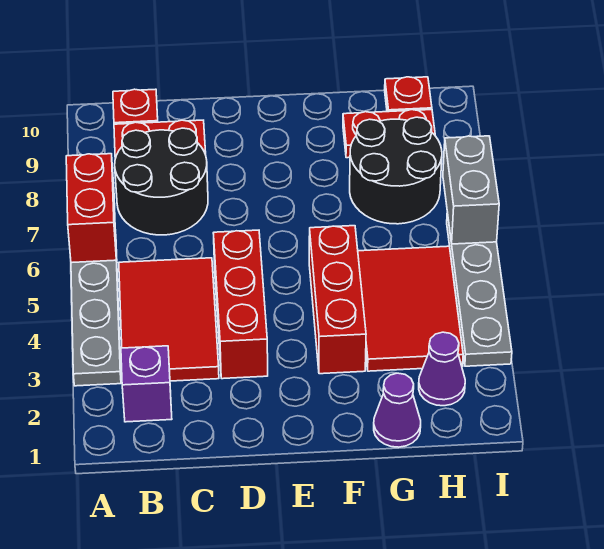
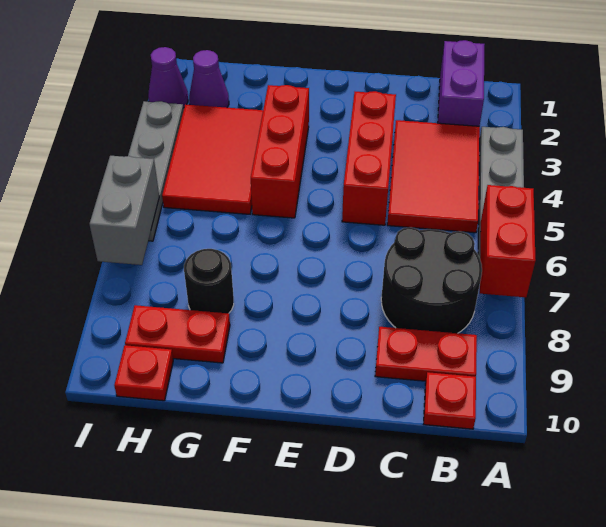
purple brick B2 level 1 -> purple brick B1:B2 level 1
purple cone G1 level 1 -> purple cone I2 level 1
black round brick G7:H8 level 1 -> black round brick G8 level 1

